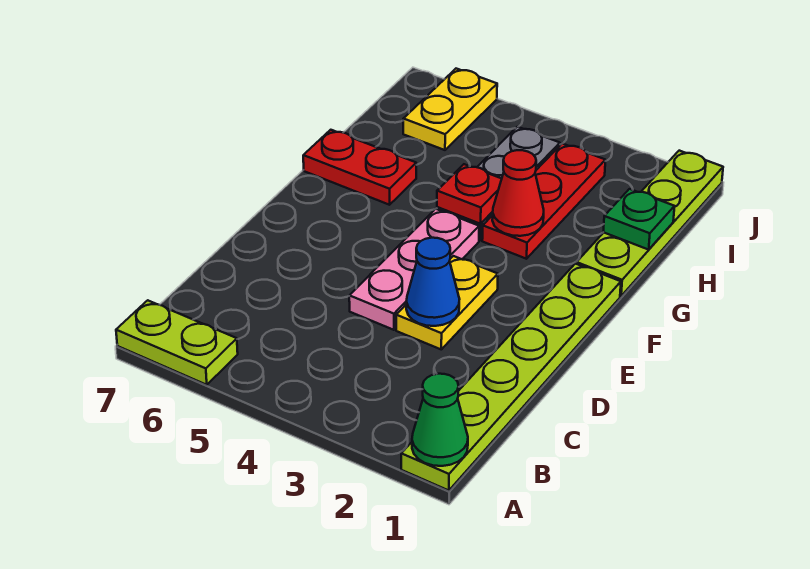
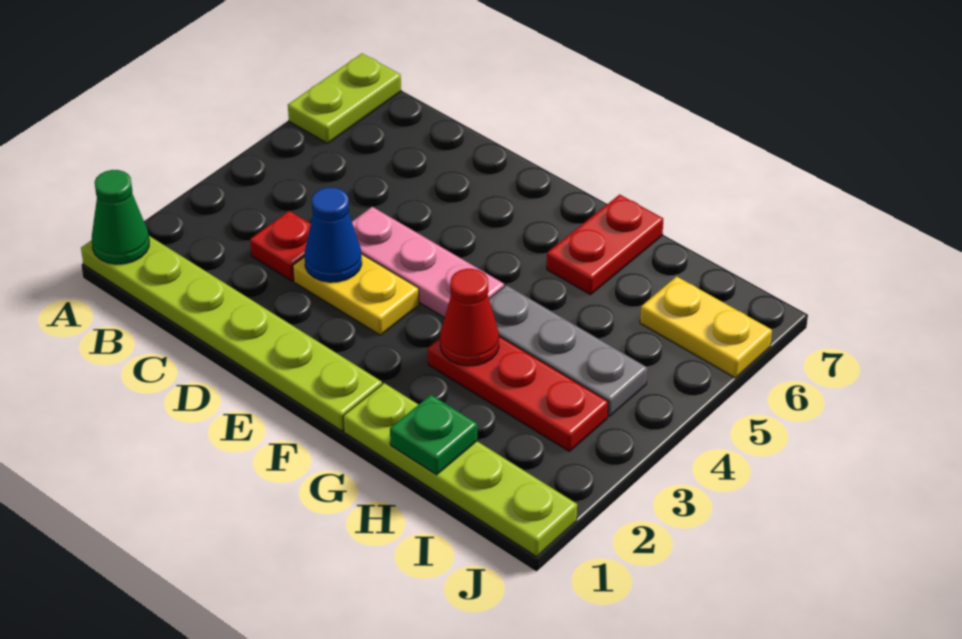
red plate G4 level 2 -> red plate C3 level 1

